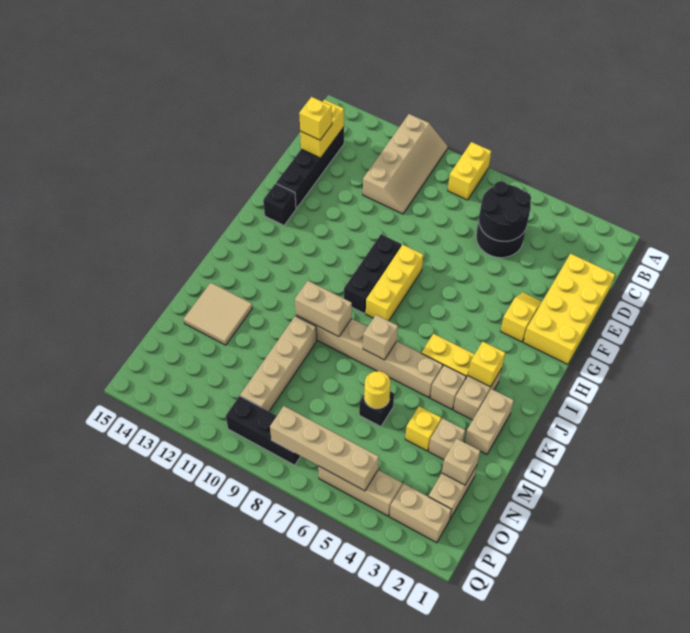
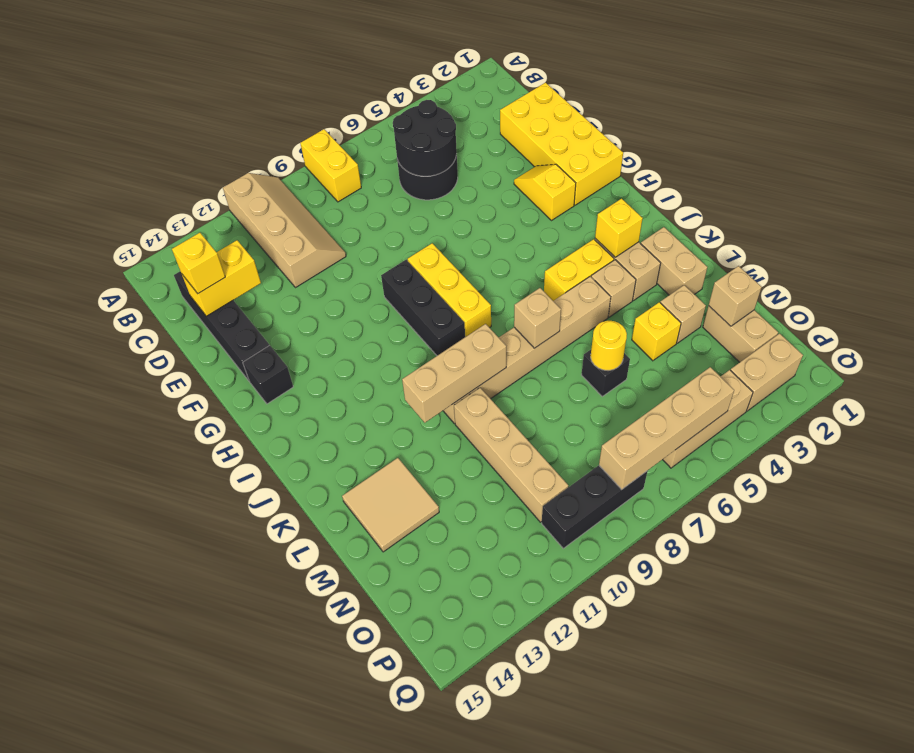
yellow brick C14:D14 level 2 -> yellow brick D13:D14 level 2
tan brick K9:K10 level 2 -> tan brick K9:K11 level 2

